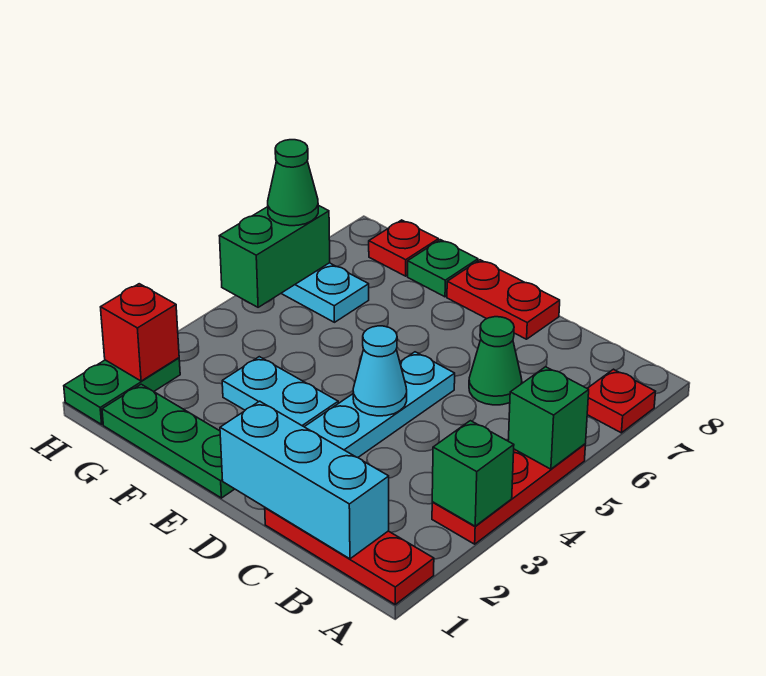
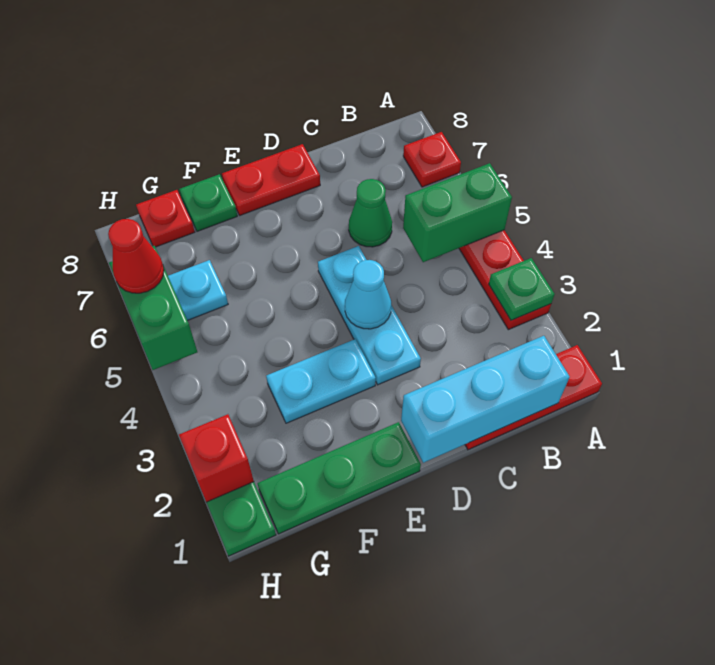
green brick A3 level 2 -> green plate A3 level 2
green brick A5 level 2 -> green brick A5:B5 level 2
green cone H6 level 3 -> red cone H6 level 3

